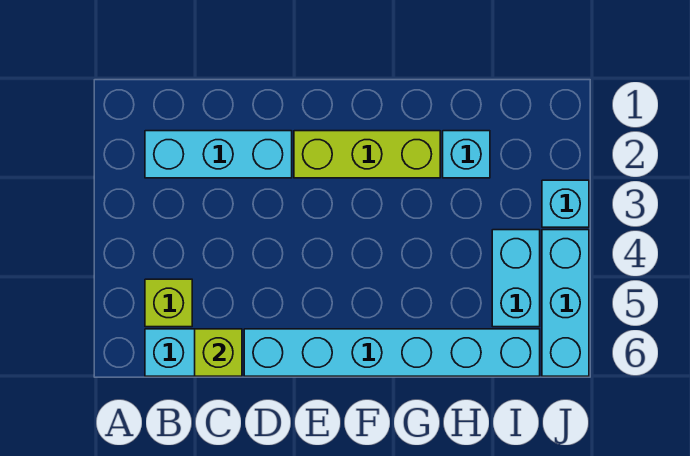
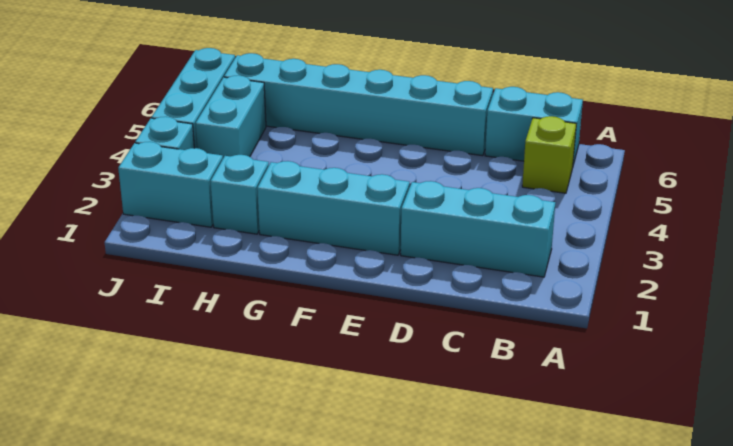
lime brick C6 level 2 -> none
lime brick E2:G2 level 1 -> cyan brick E2:G2 level 1
none -> cyan brick I2:J2 level 1

